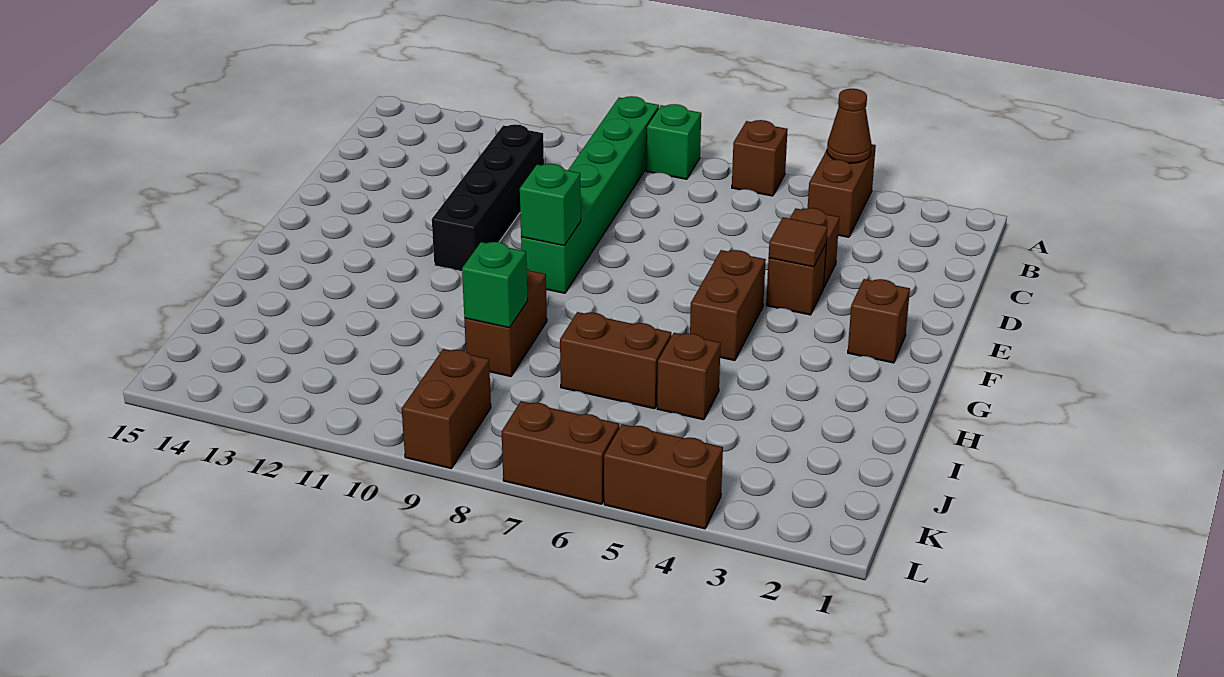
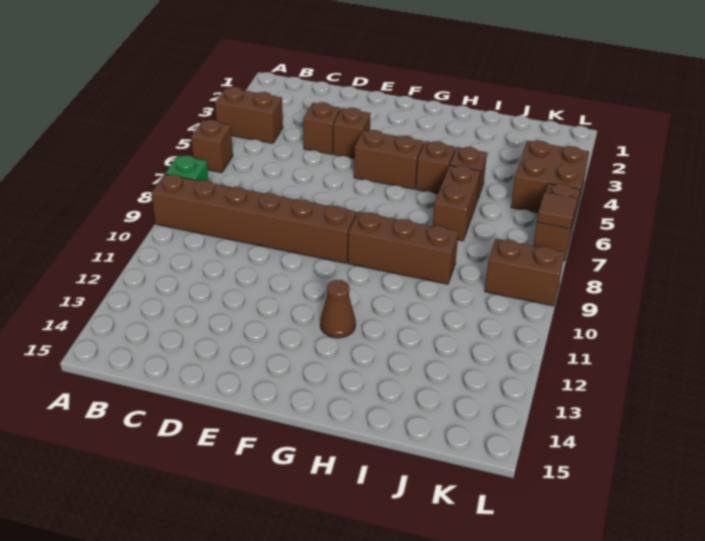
brown cone A4 level 2 -> brown cone G12 level 1
green brick A9:F9 level 1 -> brown brick A9:F9 level 1
black brick C11:F11 level 1 -> none
brown tile E4 level 2 -> brown tile L7 level 2
brown brick F2 level 1 -> brown brick H5 level 1
green brick F9 level 2 -> none
brown brick H9:I9 level 1 -> brown brick G9:I9 level 1
green brick I9 level 2 -> none
brown brick L4:L5 level 1 -> brown brick K4:L5 level 1

